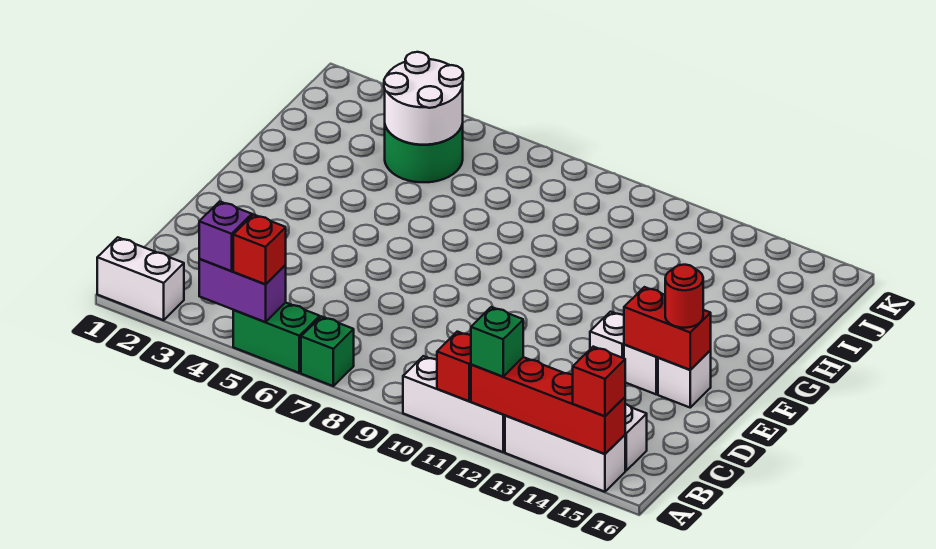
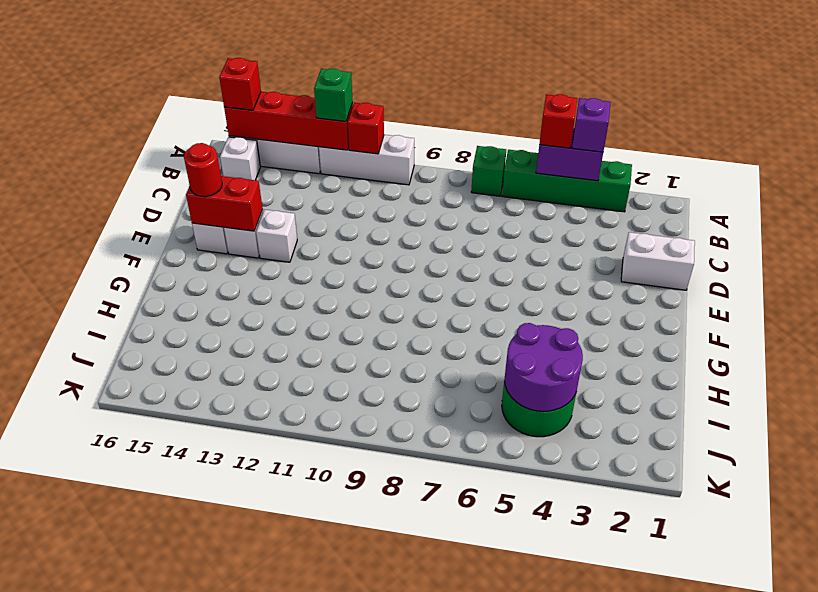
white brick A1:A2 level 1 -> white brick D1:D2 level 1
green brick A5:A6 level 1 -> green brick A3:A6 level 1
white round brick I4:J5 level 2 -> purple round brick I4:J5 level 2

